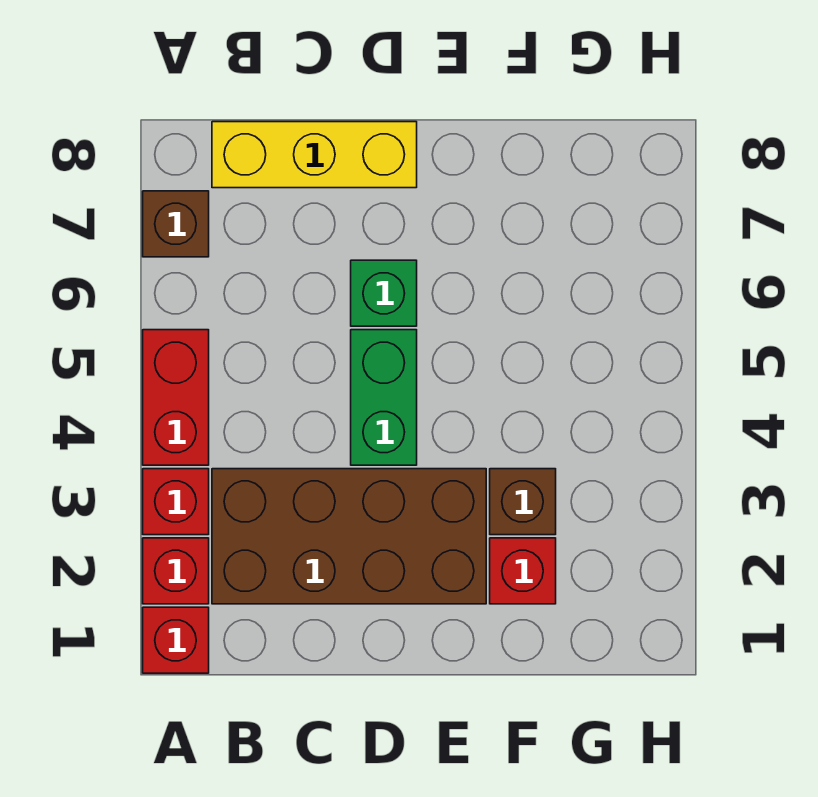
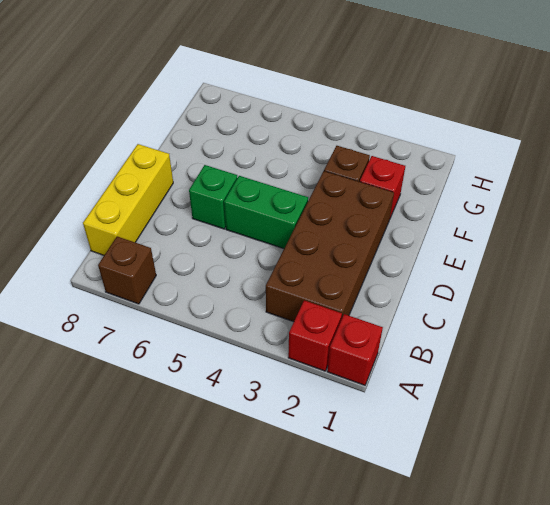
red brick A3 level 1 -> none
red brick A4:A5 level 1 -> none

